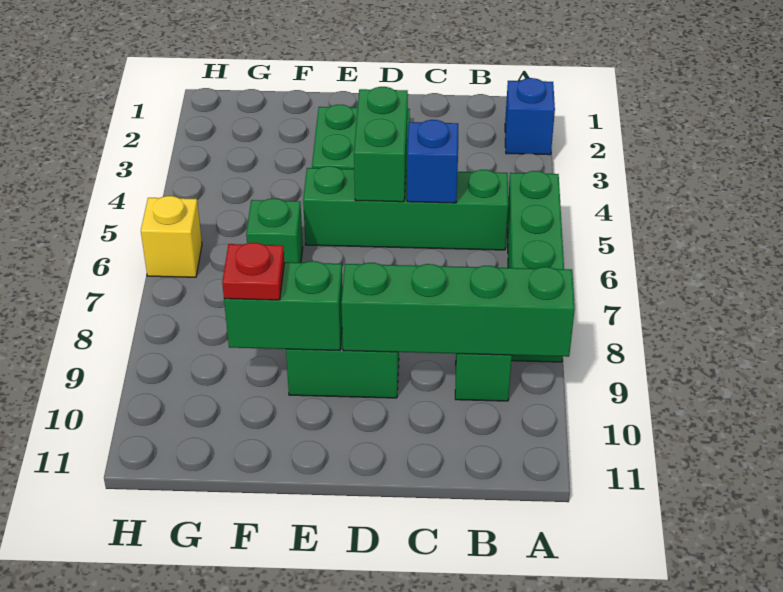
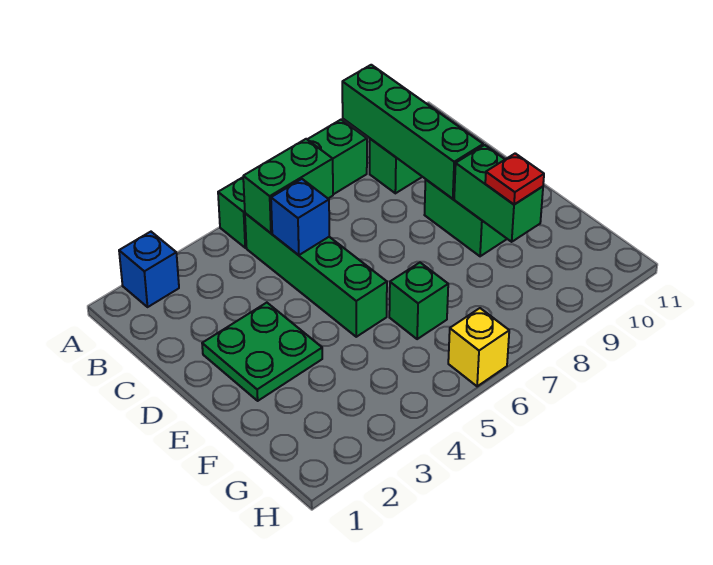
green brick D4:D5 level 2 -> green brick B5:B6 level 2

